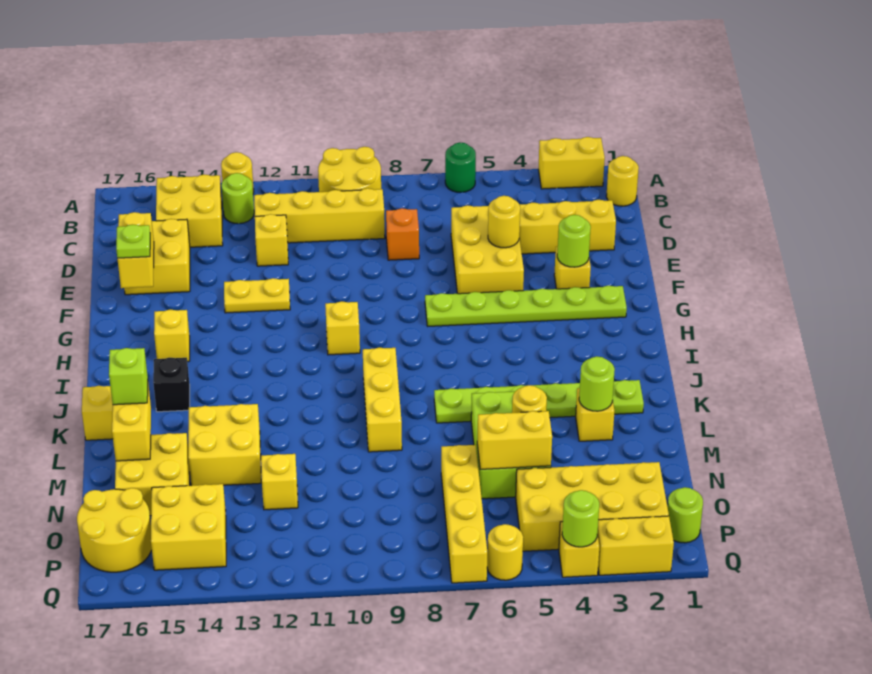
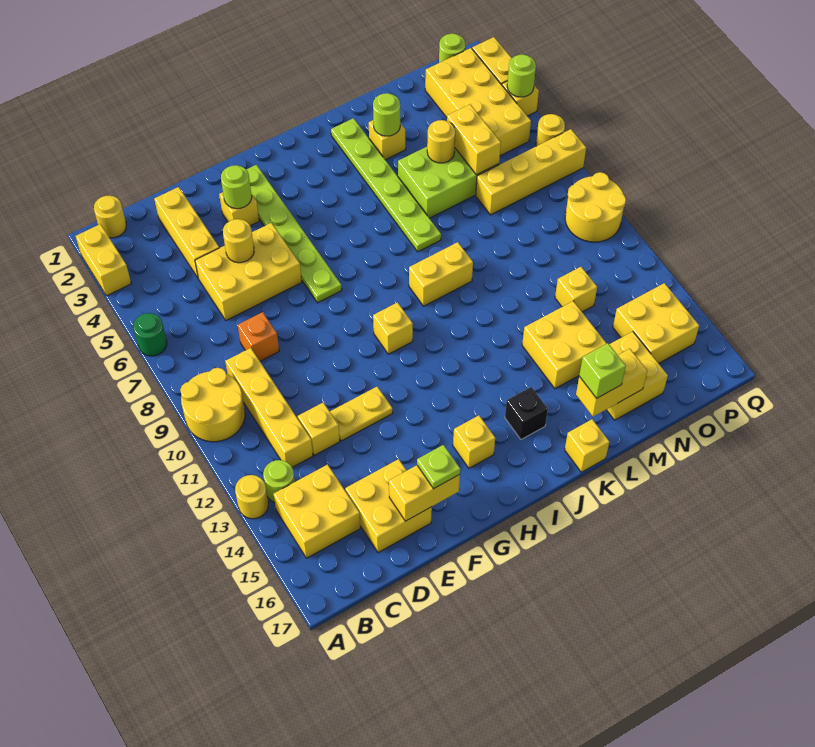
yellow plate F12:F13 level 1 -> yellow plate E12:F12 level 1
yellow brick J9:L9 level 1 -> yellow brick J9:K9 level 1
yellow round brick O16:P17 level 1 -> yellow round brick P9:Q10 level 1

